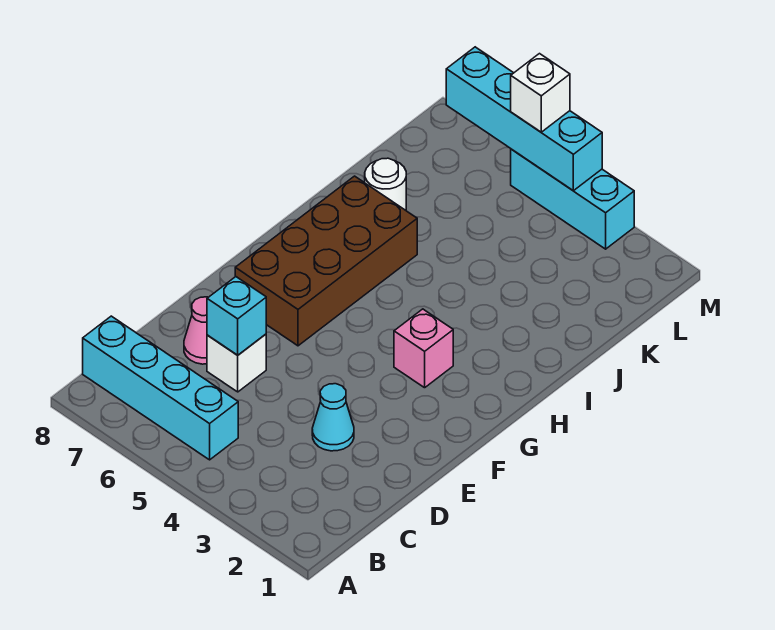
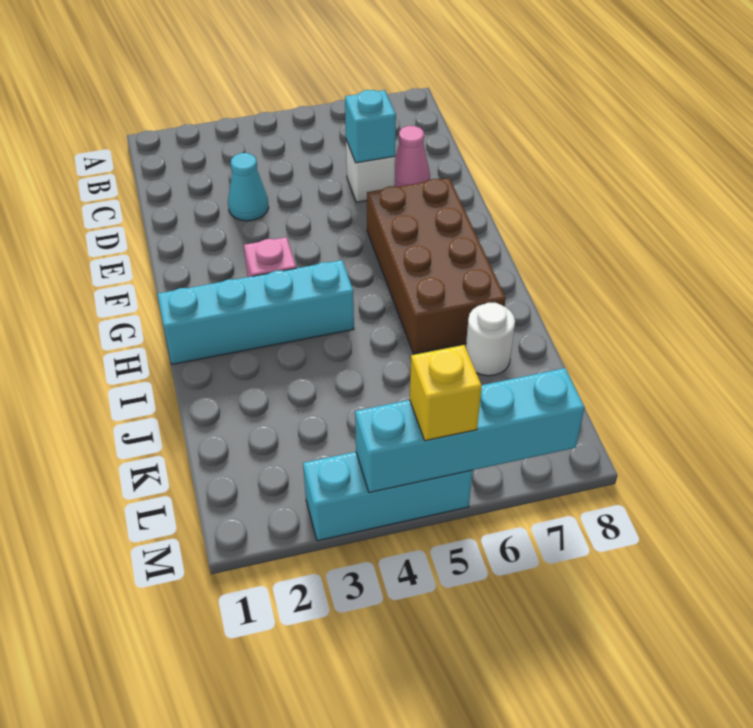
cyan brick B5:B8 level 1 -> cyan brick H1:H4 level 1
white brick M5 level 3 -> yellow brick M5 level 3

